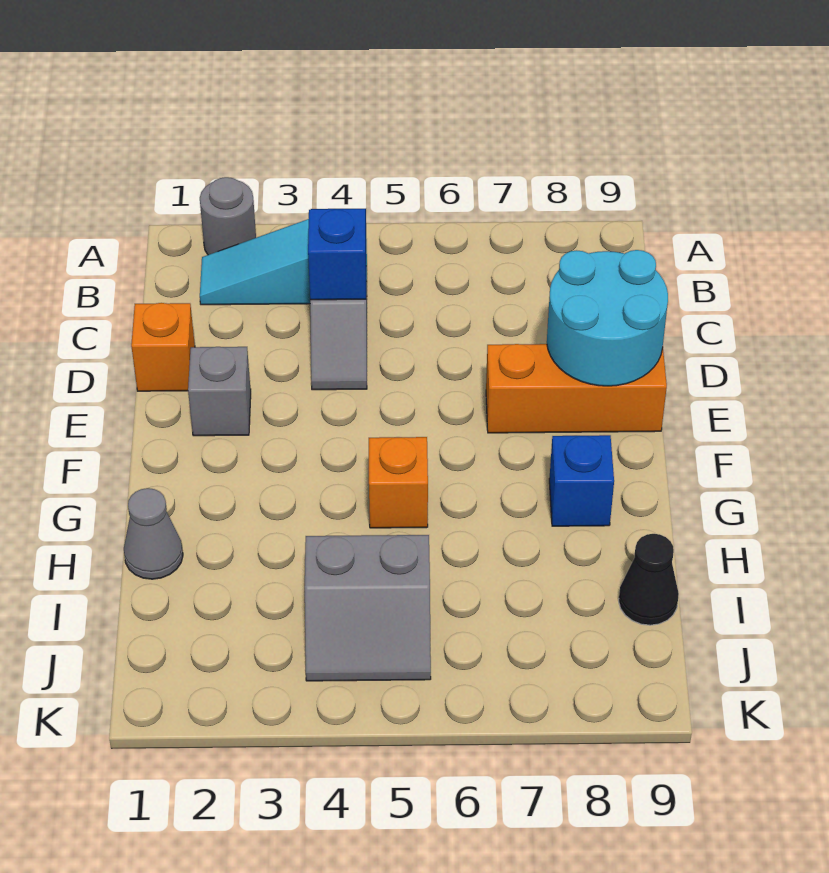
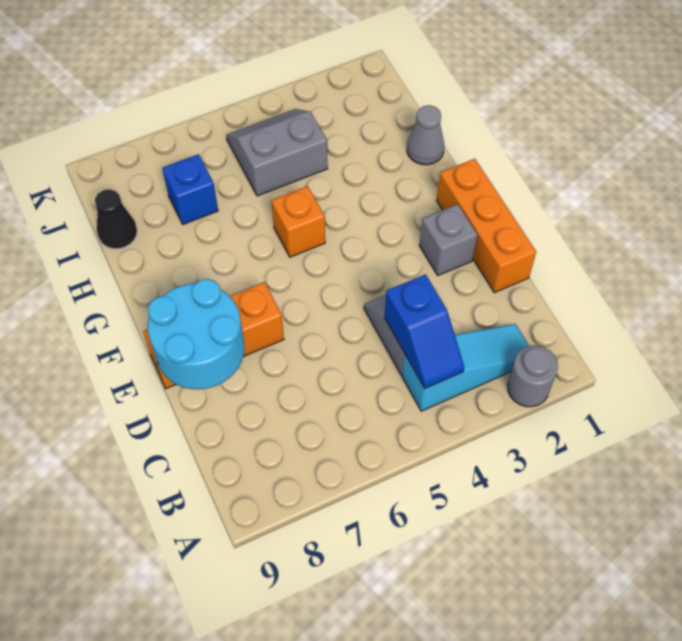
orange brick D1 level 1 -> orange brick D1:F1 level 1
blue brick G8 level 1 -> blue brick I7 level 1

